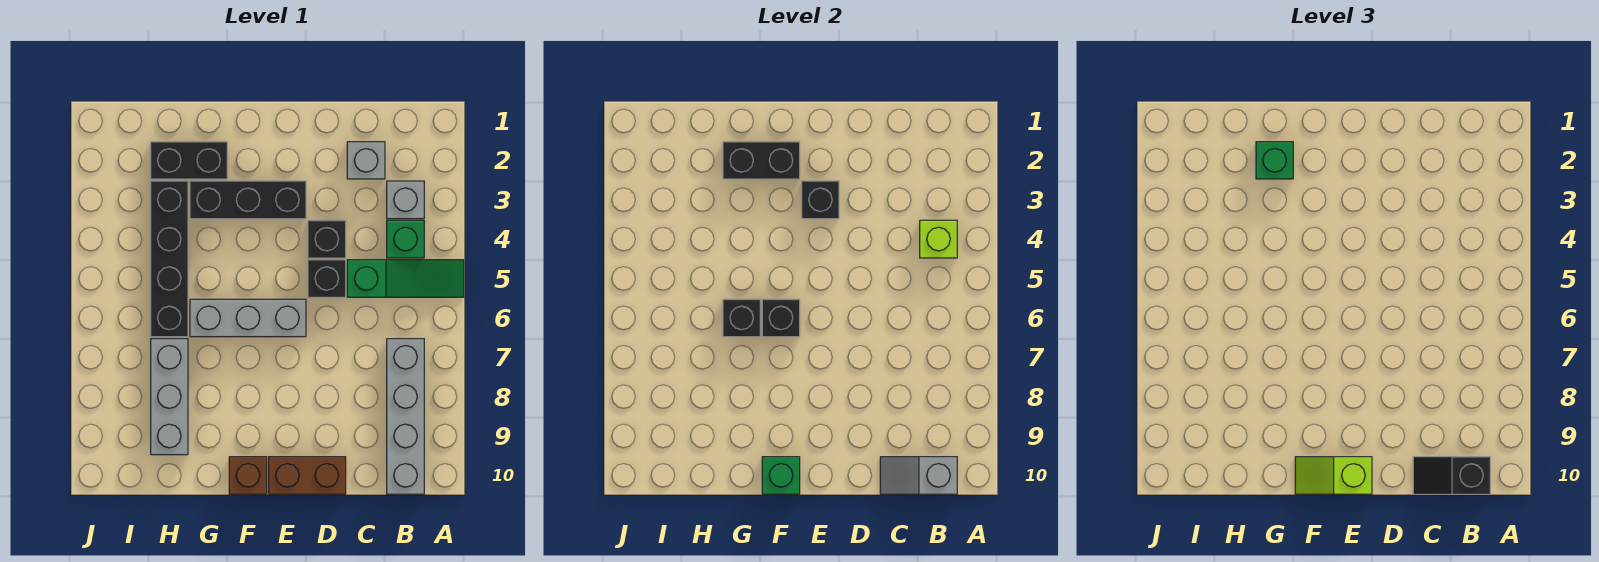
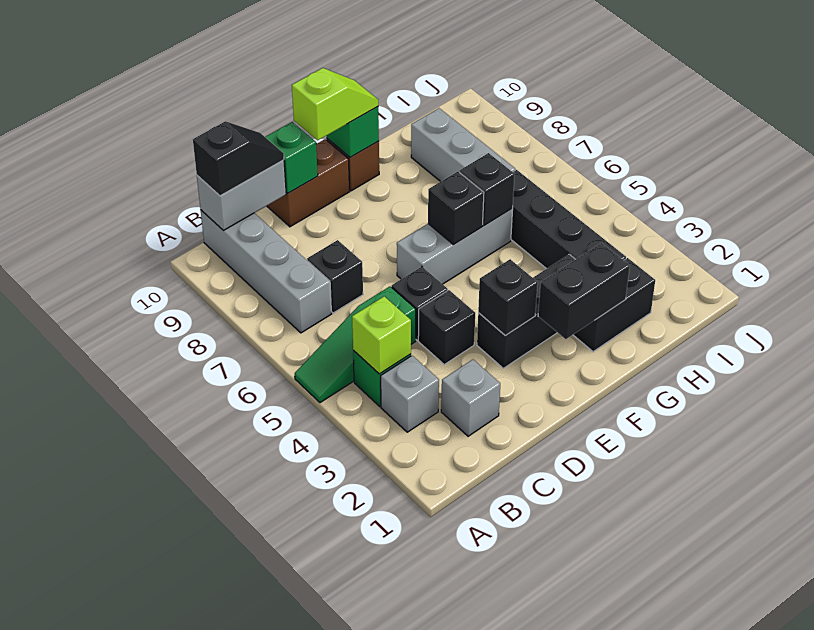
grey slope B10:C10 level 2 top B -> grey brick B10:C10 level 2
none -> black brick C7 level 1
green brick G2 level 3 -> green brick D10 level 2

